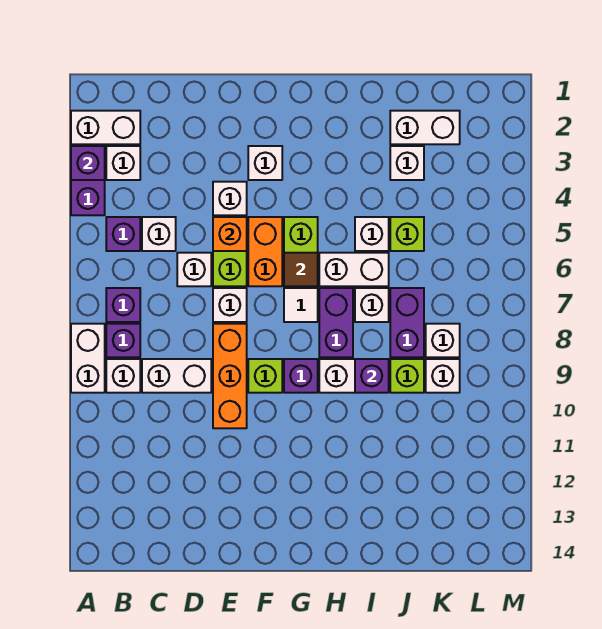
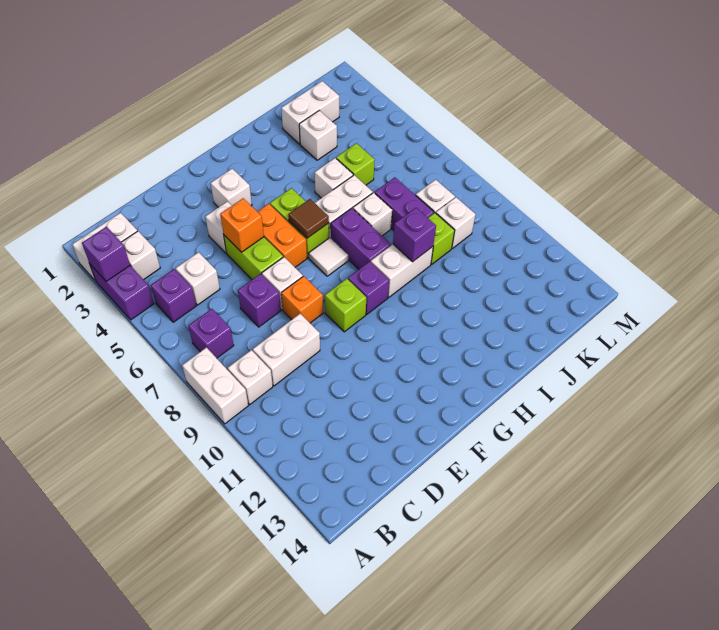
purple brick B8 level 1 -> purple brick D7 level 1
white brick D6 level 1 -> none
orange brick E8:E10 level 1 -> orange brick E8 level 1

